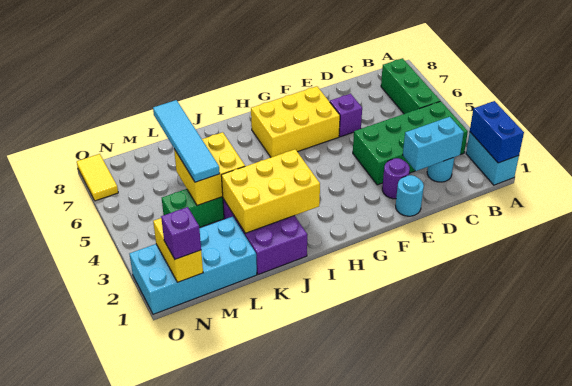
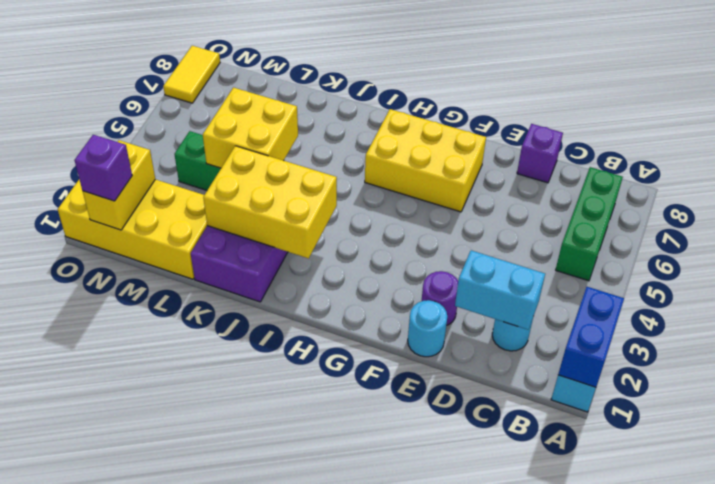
green brick B3:E4 level 1 -> none
purple brick E6 level 1 -> purple brick D8 level 1
cyan brick L1:O2 level 1 -> yellow brick L1:O2 level 1
cyan tile L4:L7 level 3 -> none

